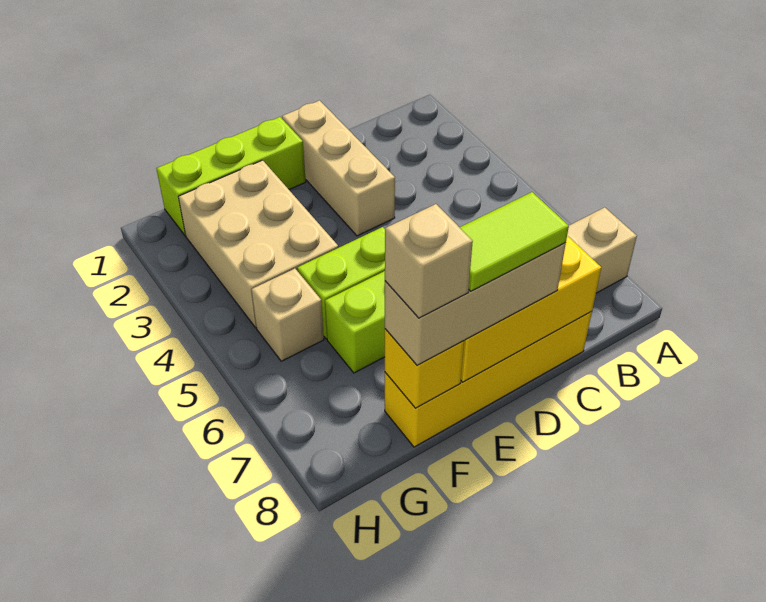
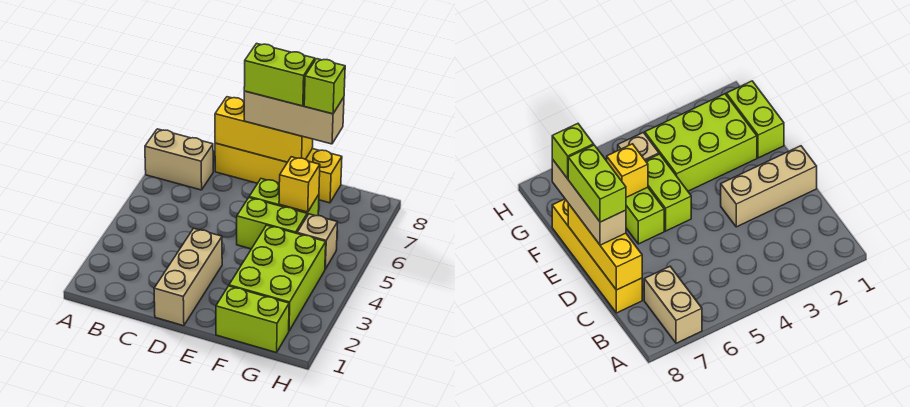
lime tile D8:E8 level 4 -> lime brick D8:E8 level 4
lime brick E1:G1 level 1 -> lime brick F1:G1 level 1
tan brick F2:G4 level 1 -> lime brick F2:G4 level 1
yellow brick F8 level 2 -> yellow brick F6 level 2
tan brick F8 level 4 -> lime brick F8 level 4

